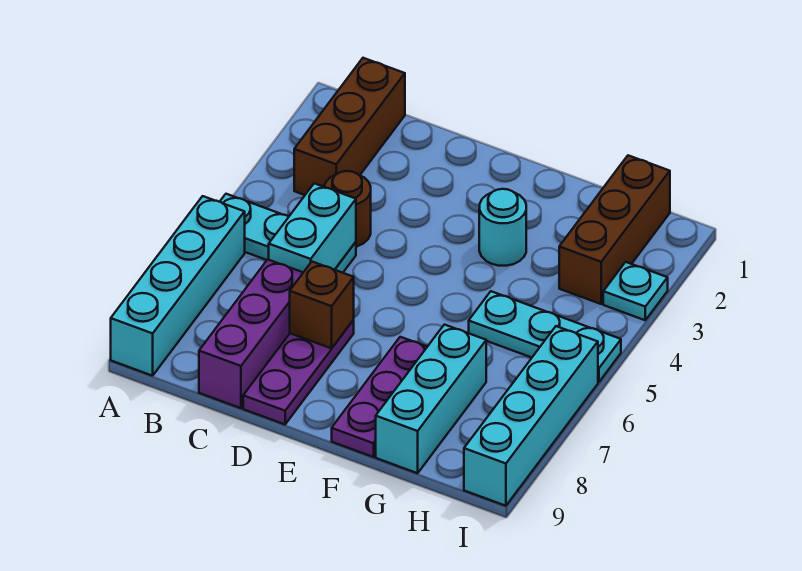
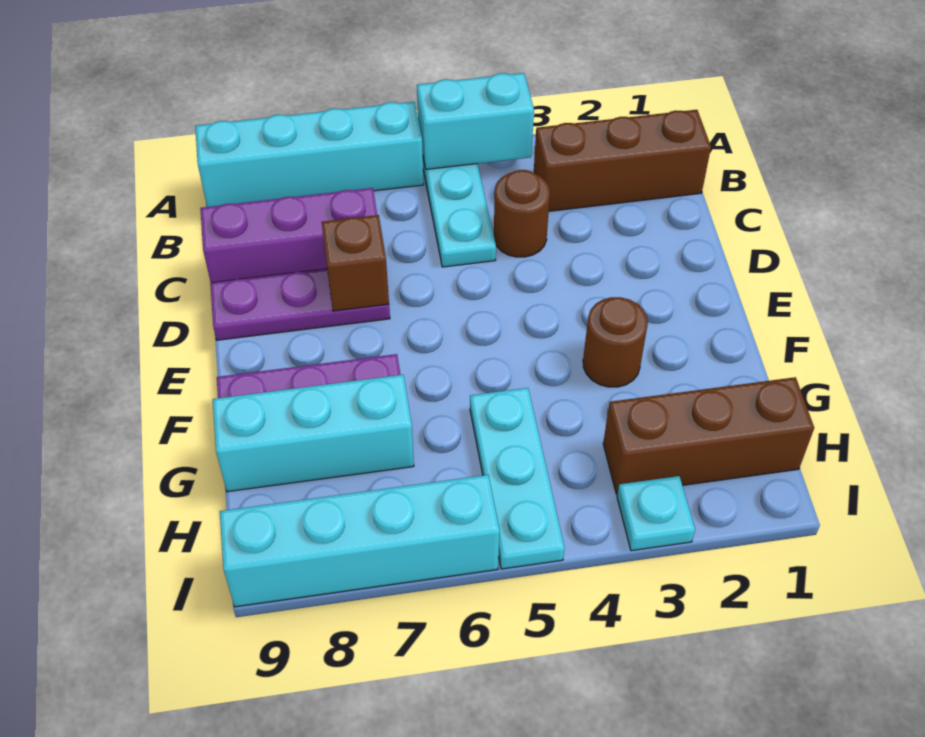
cyan brick C5:C6 level 2 -> cyan brick A4:A5 level 2
cyan round brick F3 level 1 -> brown round brick F3 level 1

